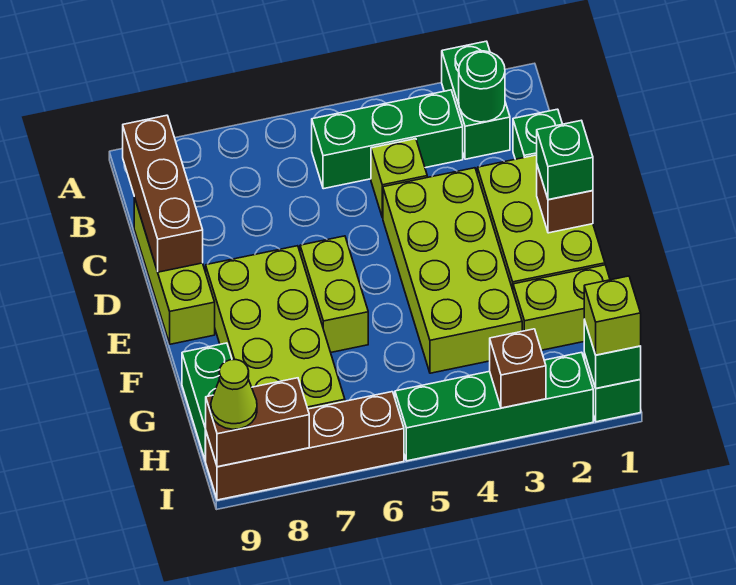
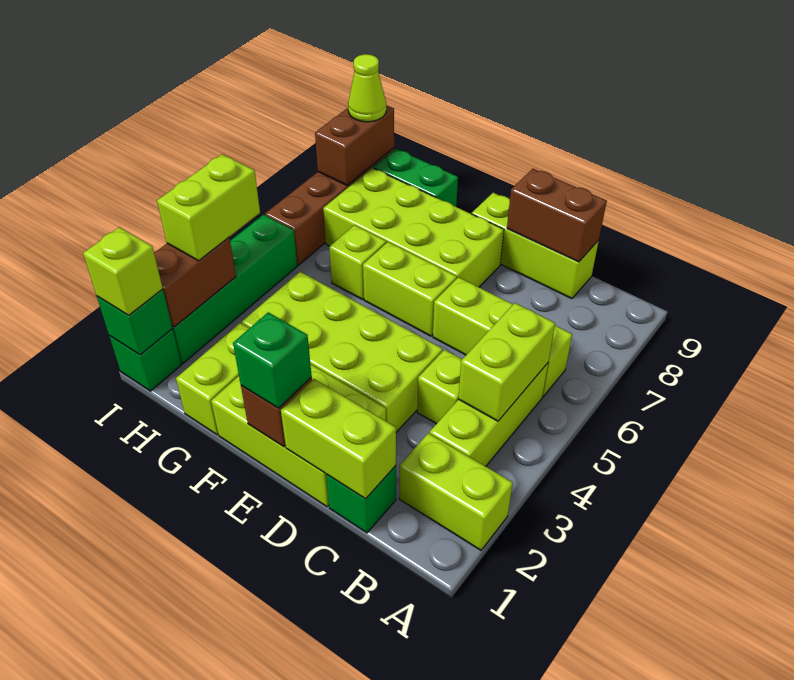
green brick A2:B2 level 1 -> lime brick A2:B2 level 1
green round brick B2 level 2 -> none
green brick B3:B5 level 1 -> lime brick B3:B5 level 1
none -> lime brick B4:B5 level 2
none -> lime brick B6:D6 level 1
brown brick B9:D9 level 2 -> brown brick C9:D9 level 2
none -> lime brick C1:D1 level 2
none -> lime brick G6 level 1
brown brick I3 level 2 -> brown brick I2:I3 level 2
none -> lime brick I3:I4 level 3

